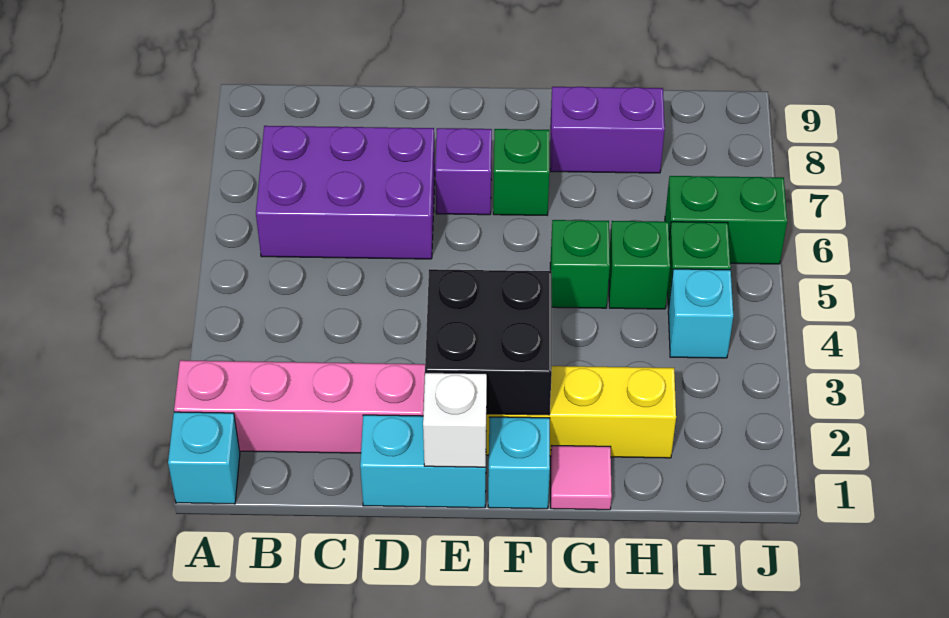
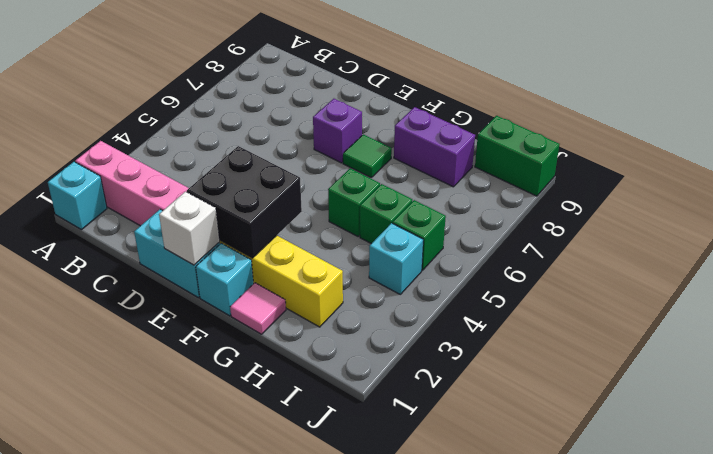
purple brick B6:D7 level 1 -> none
green brick F7 level 1 -> green tile F7 level 1
green brick I6:J6 level 1 -> green brick I9:J9 level 1

